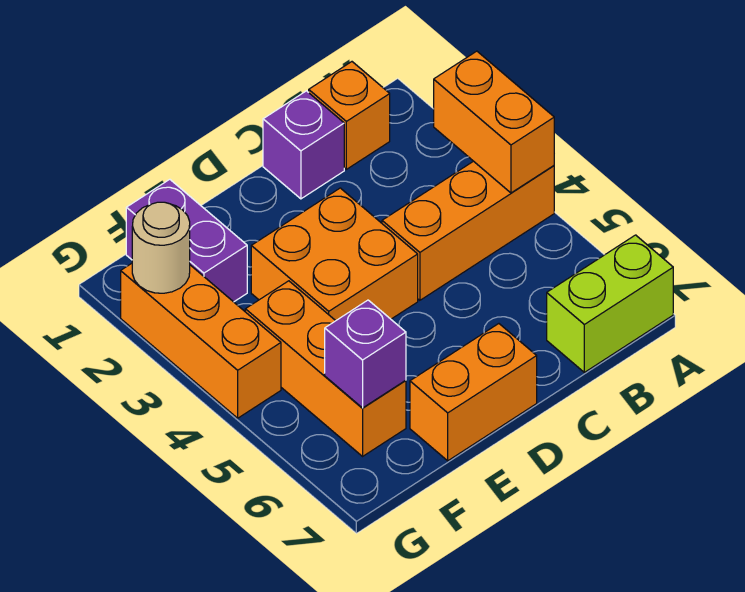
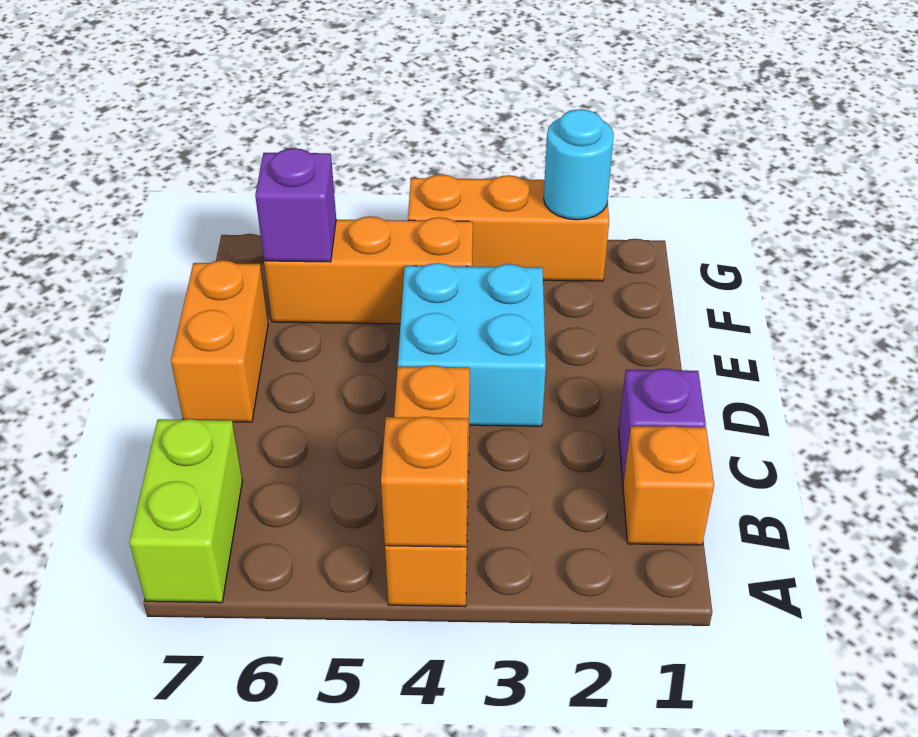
orange brick A3:A4 level 2 -> orange brick A4 level 2
orange brick D3:E4 level 1 -> cyan brick D3:E4 level 1
purple brick F1:F2 level 1 -> none
tan round brick G2 level 2 -> cyan round brick G2 level 2

